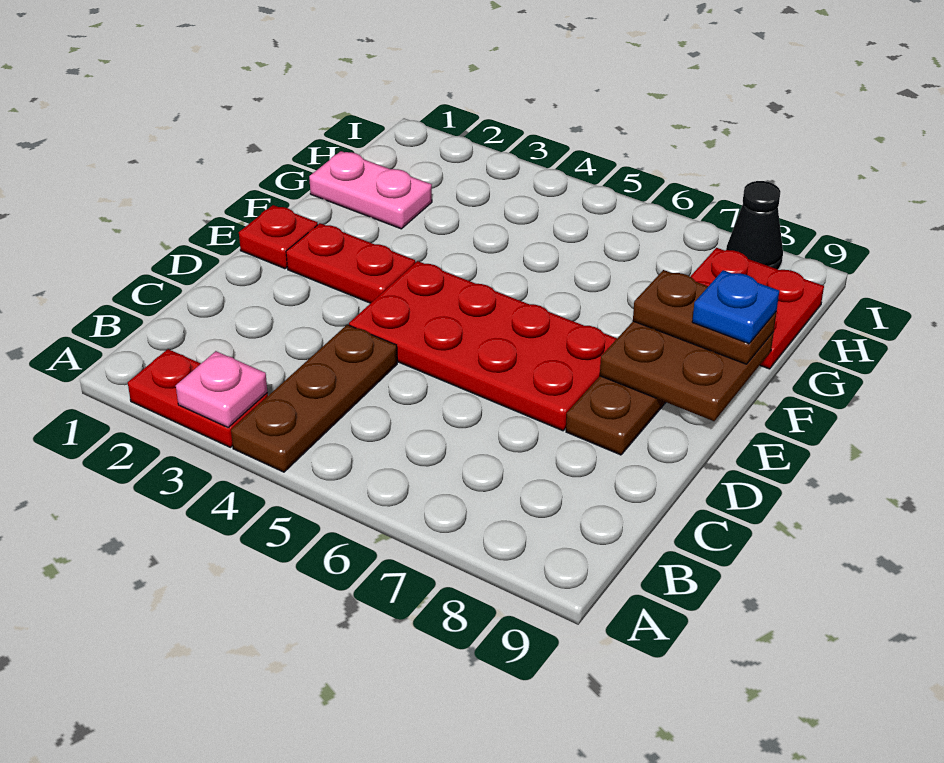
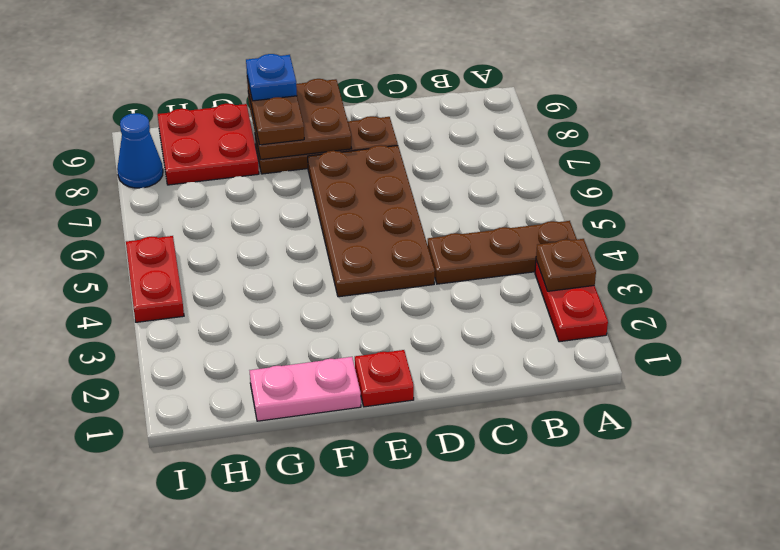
pink plate A3 level 2 -> brown plate A3 level 2
red plate D4:E7 level 1 -> brown plate D4:E7 level 1
red plate E2:E3 level 1 -> red plate I4:I5 level 1
pink plate G1:G2 level 1 -> pink plate F1:G1 level 1
black cone I8 level 1 -> blue cone I8 level 1

